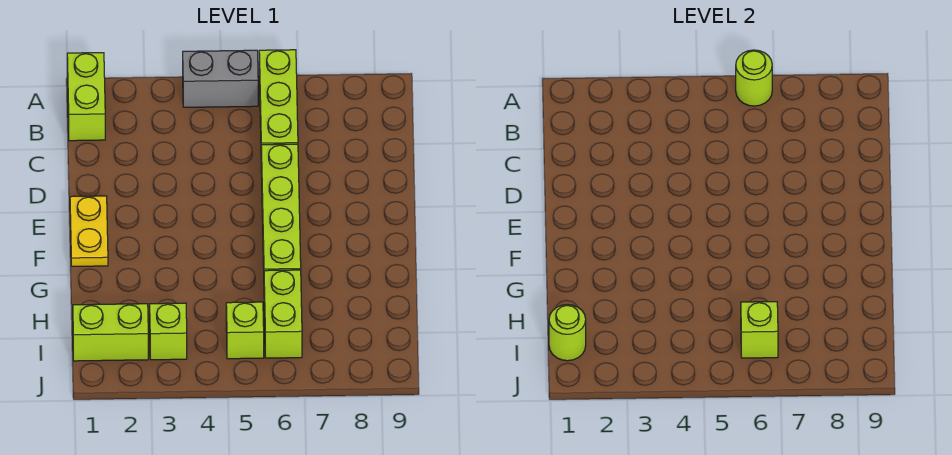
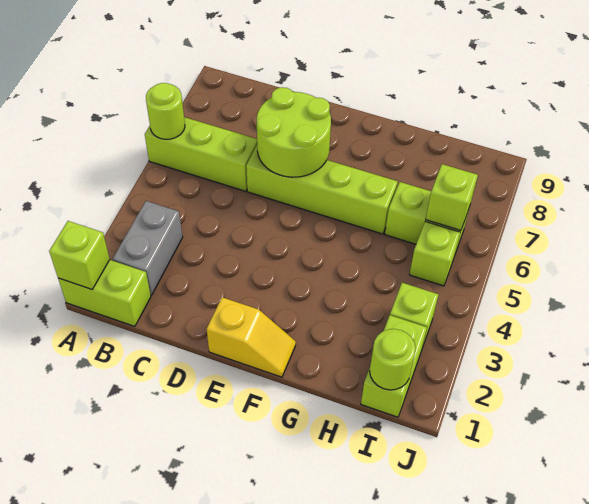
none -> lime brick A1 level 2
grey brick A4:A5 level 1 -> grey brick B2:B3 level 1
none -> lime round brick D6:E7 level 2
yellow plate E1:F1 level 1 -> yellow slope E1:F1 level 1 top E

